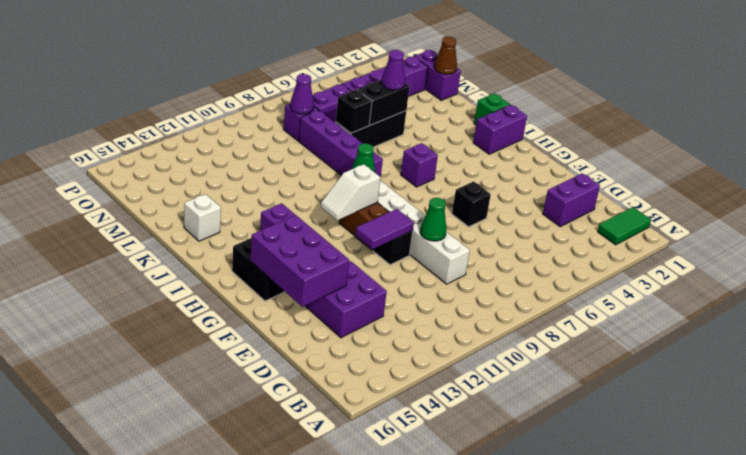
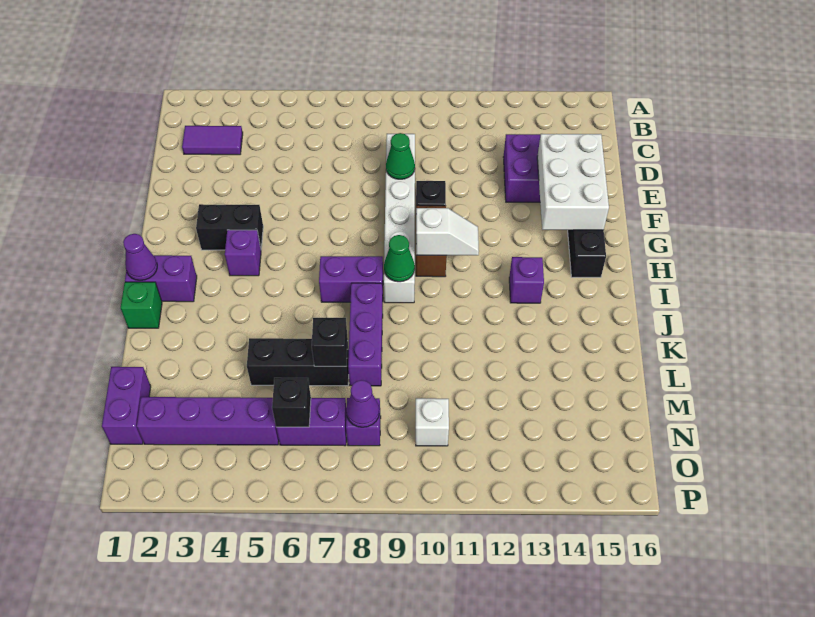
green tile B1:B2 level 1 -> none
purple brick D2:D3 level 1 -> purple brick I7:I8 level 1
purple brick E14:G15 level 2 -> white brick E14:G15 level 2
black brick F6 level 1 -> black brick N6 level 2
purple tile F10:F11 level 2 -> purple tile C2:C3 level 1
purple brick I6 level 1 -> purple brick H4 level 1
purple brick J8:M8 level 1 -> purple brick J8:L8 level 1
white brick K15 level 1 -> white brick N10 level 1
black brick L5:L6 level 2 -> black brick G3:G4 level 1
purple cone L5 level 3 -> purple cone I1 level 2
brown cone M1 level 2 -> none

